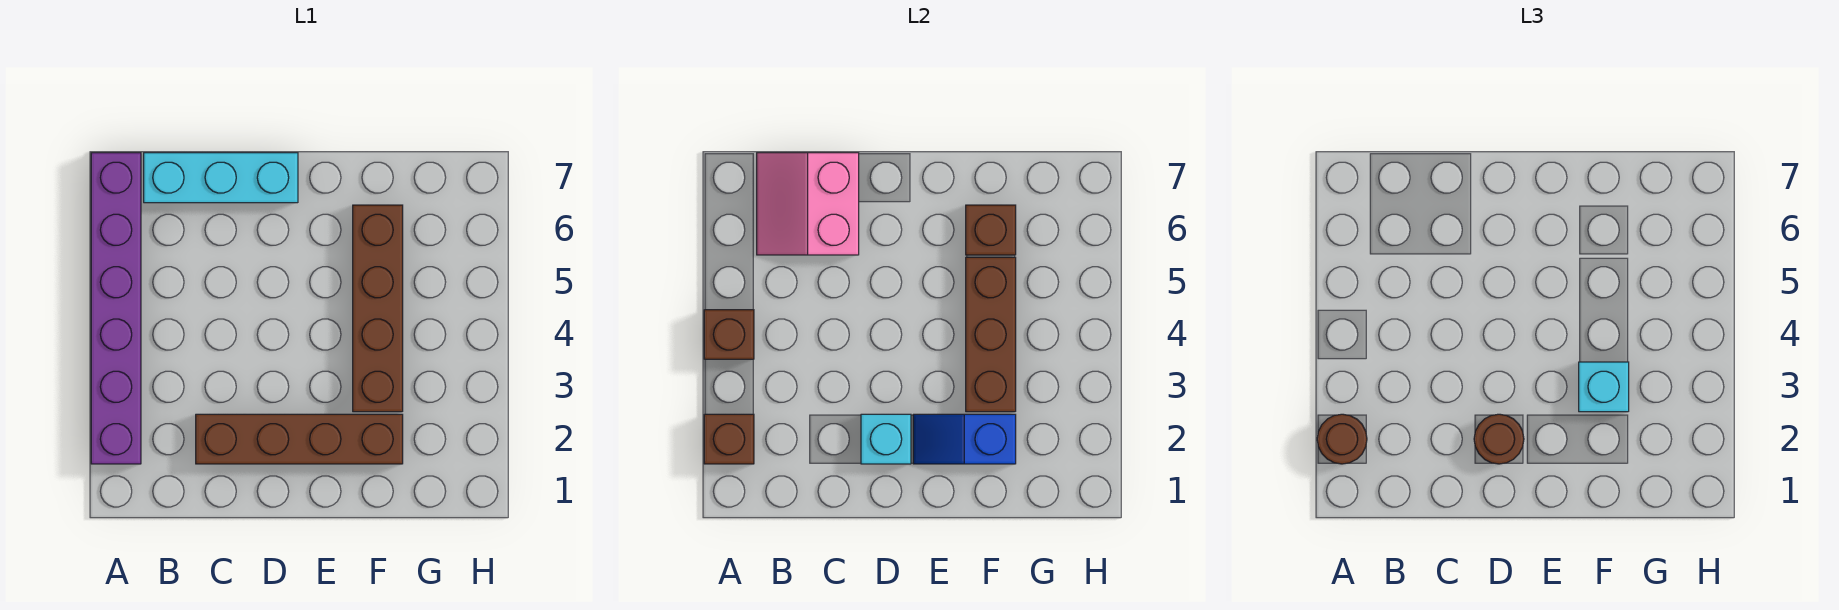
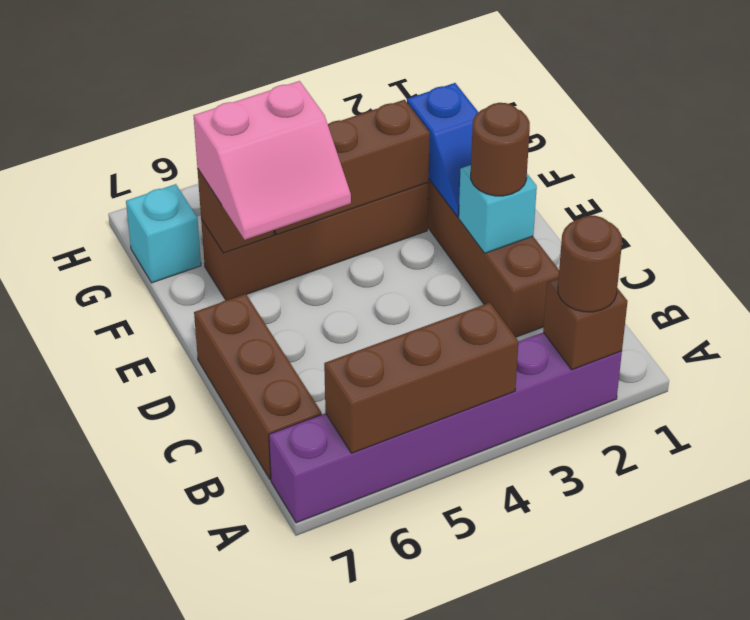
brown brick A4 level 2 -> brown brick A4:A6 level 2
pink slope B6:C7 level 2 top C -> pink slope E5:F6 level 3 top F
cyan brick B7:D7 level 1 -> brown brick B7:D7 level 1
cyan brick F3 level 3 -> cyan brick G7 level 1

